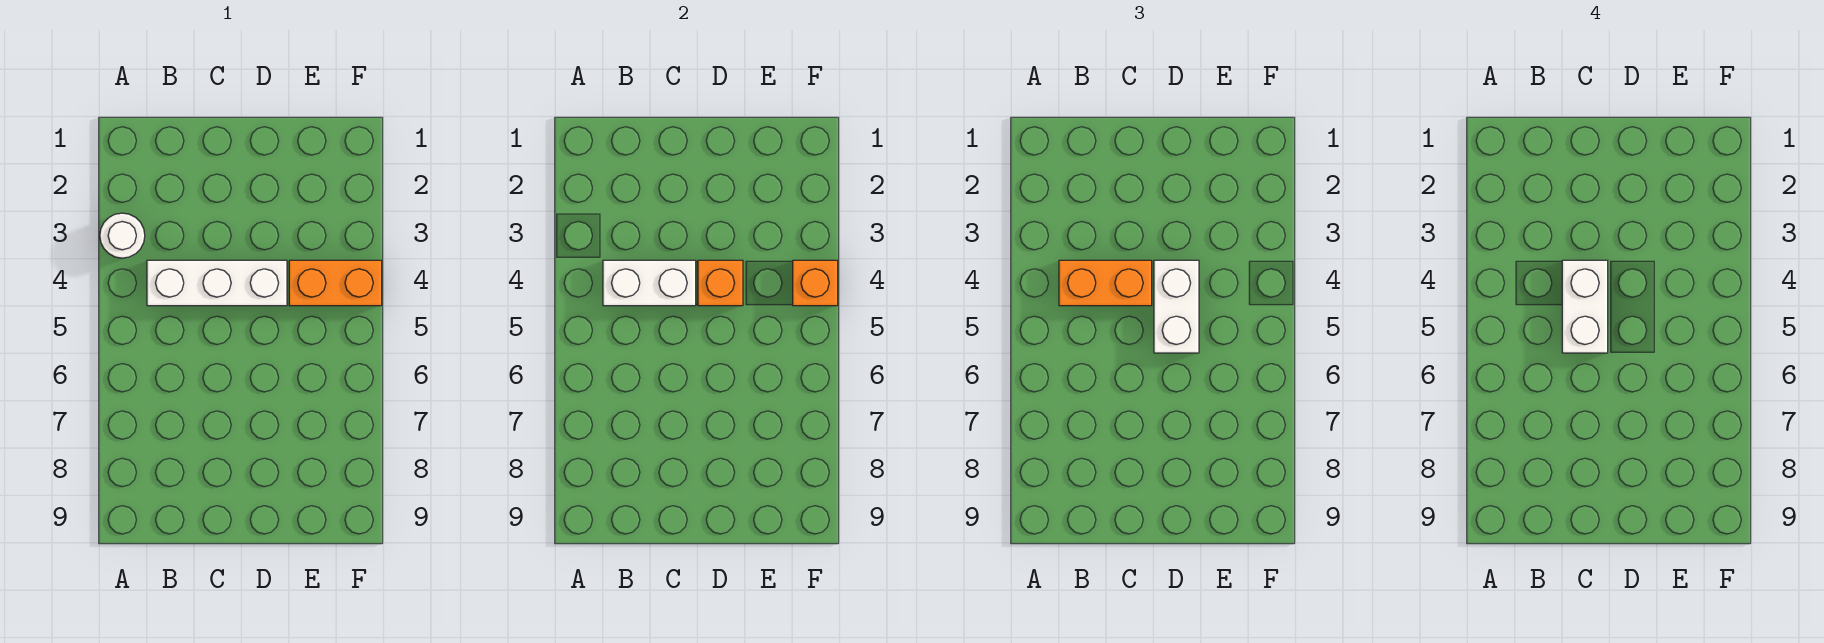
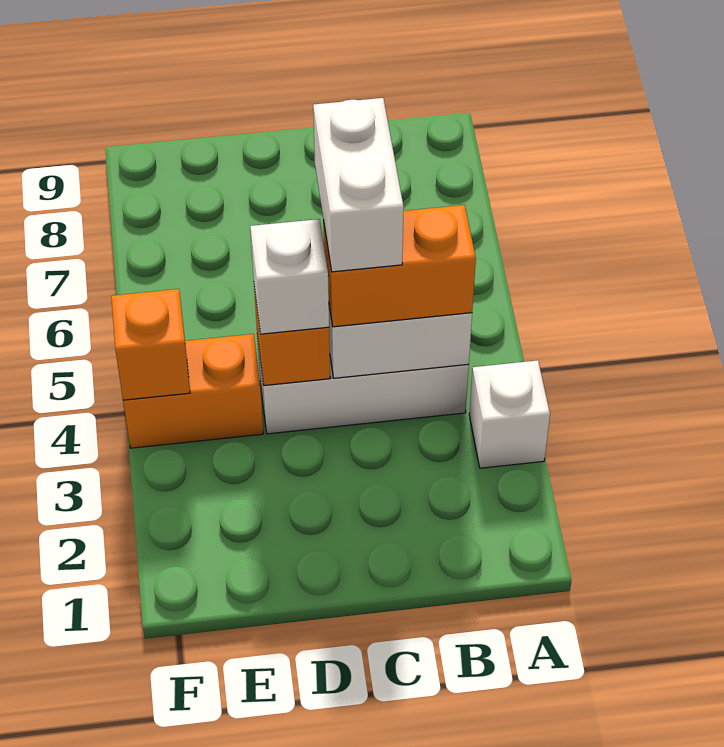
white round brick A3 level 1 -> white brick A3 level 1
white brick D4:D5 level 3 -> white brick D4 level 3

